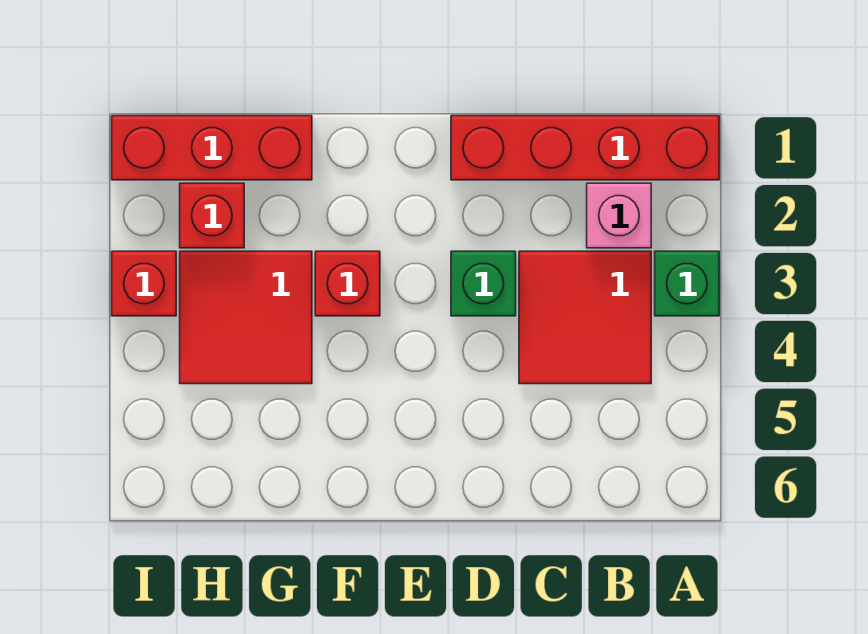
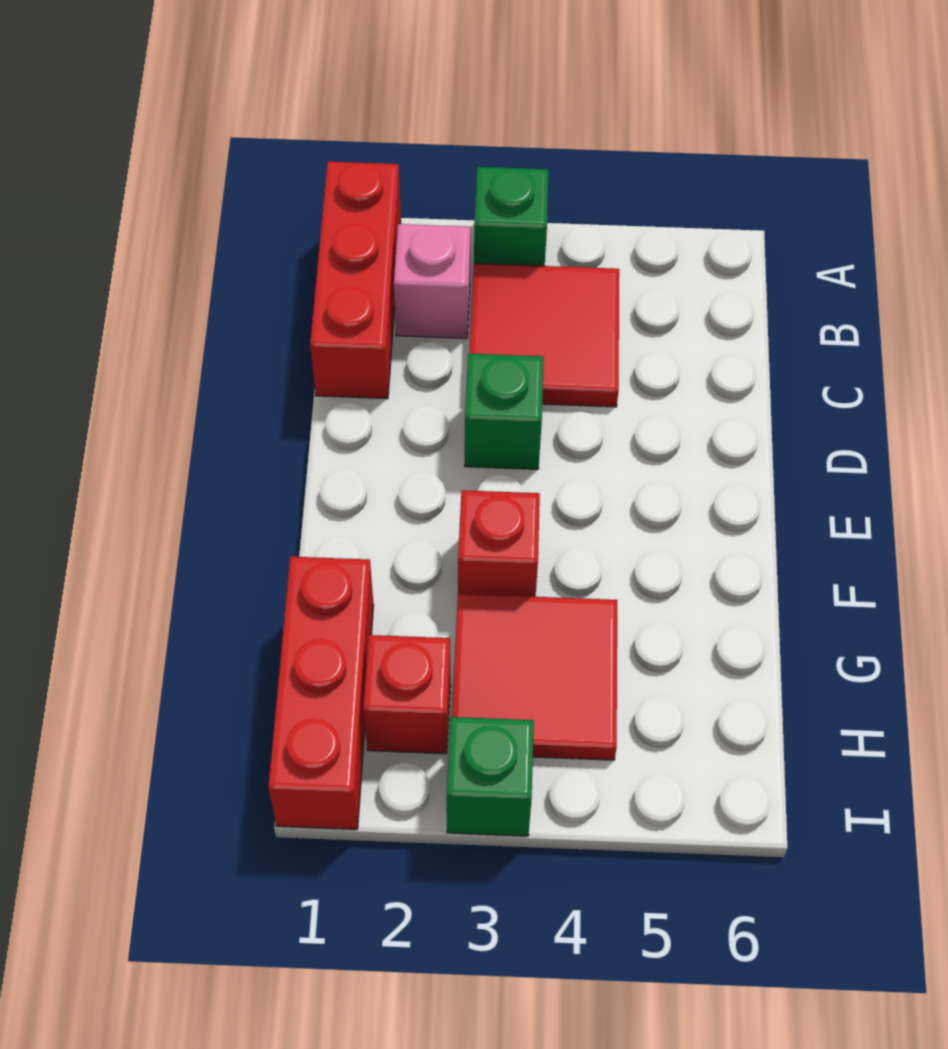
red brick A1:D1 level 1 -> red brick A1:C1 level 1
red brick I3 level 1 -> green brick I3 level 1

